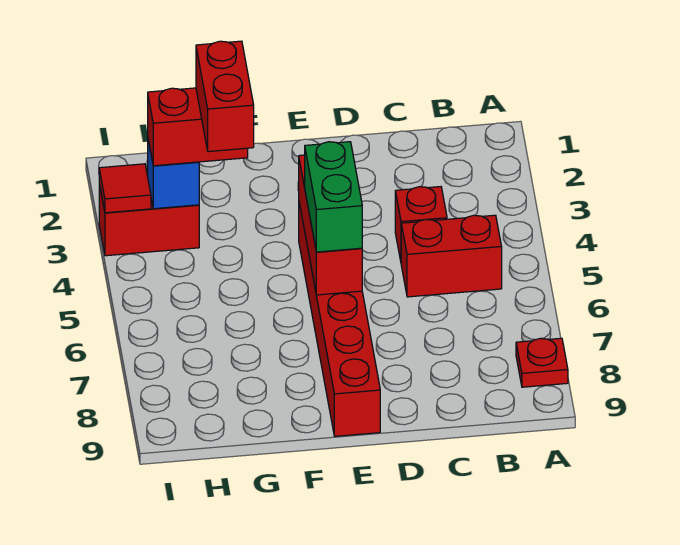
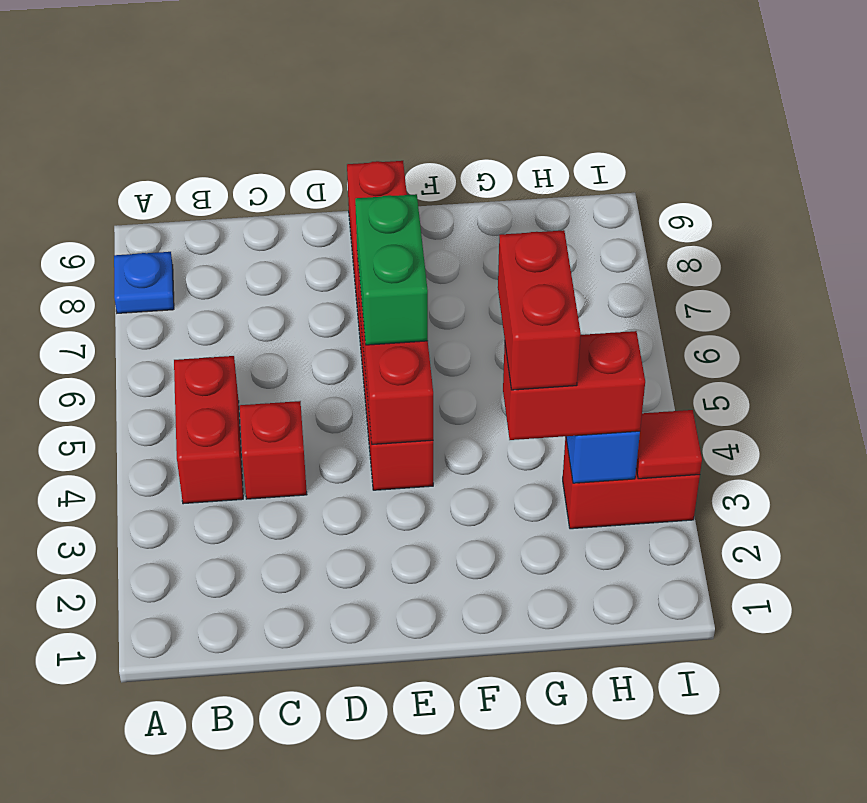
red plate A8 level 1 -> blue plate A8 level 1
red brick B5:C5 level 1 -> red brick B4:B5 level 1

